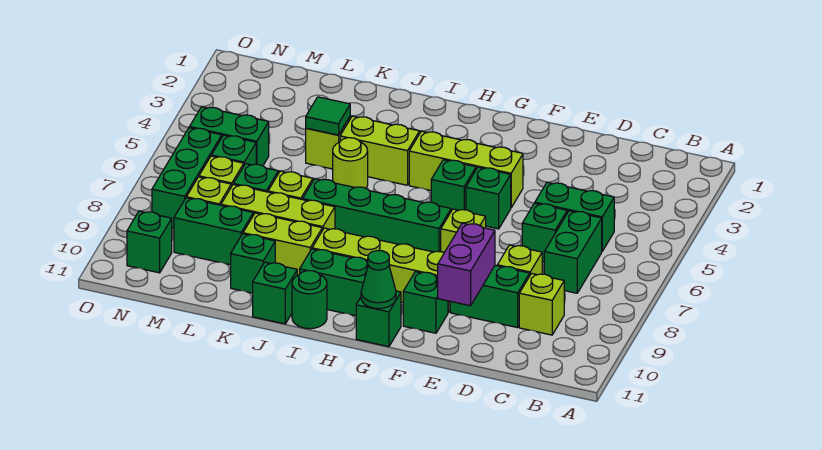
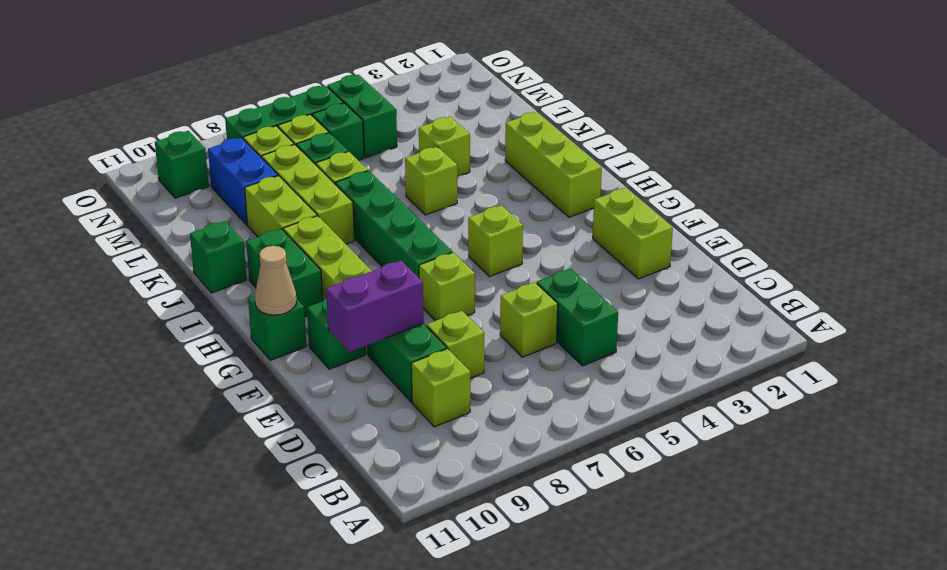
green brick C6:C7 level 1 -> none
green brick D6 level 1 -> lime brick D6 level 1
lime brick F4:H4 level 1 -> lime brick H2:J2 level 1
green brick F5 level 1 -> none
green brick G5 level 1 -> lime brick G5 level 1
green cone G11 level 2 -> tan cone G11 level 2
lime brick I4:J4 level 1 -> lime brick E2:F2 level 1
green round brick I11 level 1 -> none
lime round brick J5 level 1 -> lime brick J5 level 1
green tile K4 level 2 -> none
green brick K10 level 1 -> none
green brick L9:M9 level 1 -> blue brick L9:M9 level 1

